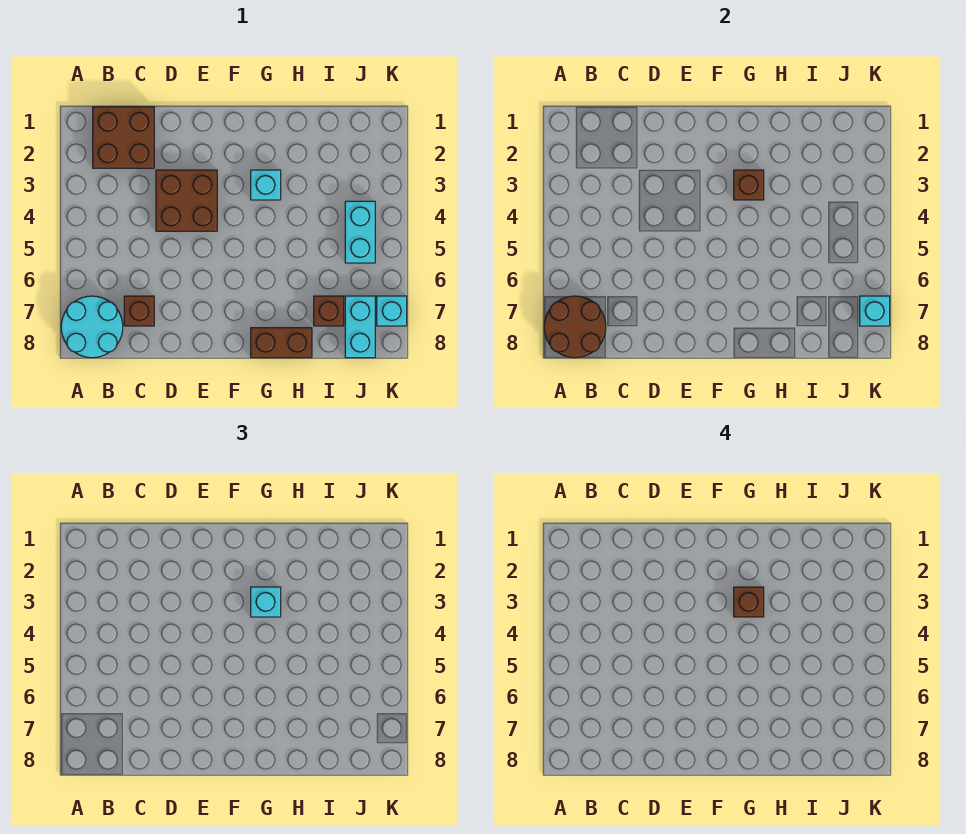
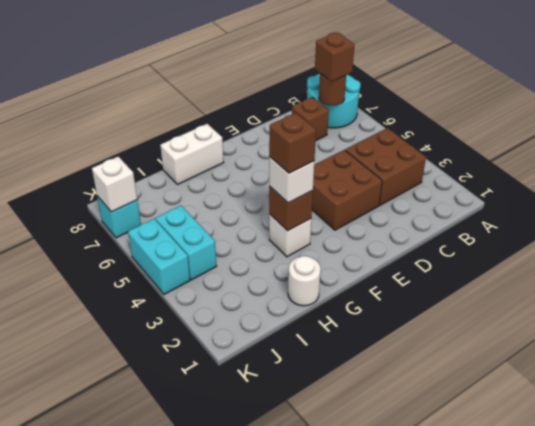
brown round brick A7:B8 level 2 -> brown round brick B7 level 2
brown brick B1:C2 level 1 -> brown brick B3:C4 level 1
cyan brick G3 level 1 -> white brick G3 level 1
cyan brick G3 level 3 -> white brick G3 level 3
brown brick G8:H8 level 1 -> white brick G8:H8 level 1
none -> white round brick H1 level 1
brown brick I7 level 1 -> brown brick B7 level 3
cyan brick J7:J8 level 1 -> cyan brick K4:K5 level 1
cyan brick K7 level 2 -> white brick K7 level 2

